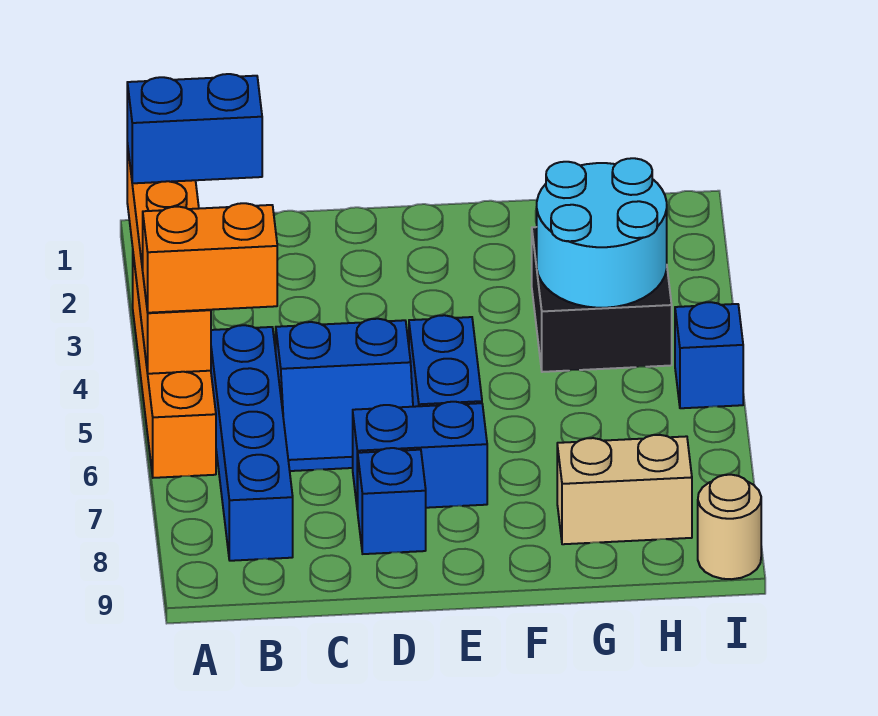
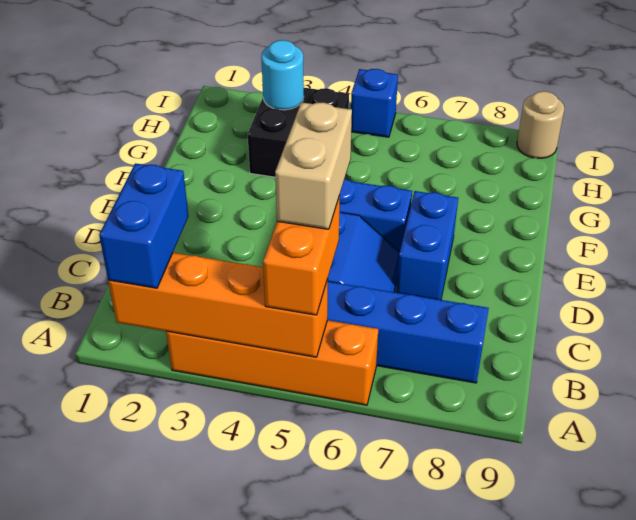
blue brick D8 level 1 -> none
cyan round brick G3:H4 level 2 -> cyan round brick H3 level 2
tan brick G8:H8 level 1 -> tan brick B5:C5 level 4

